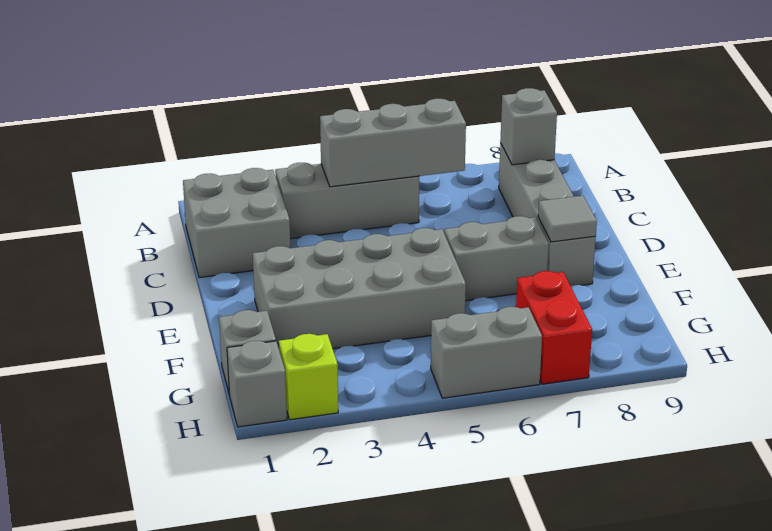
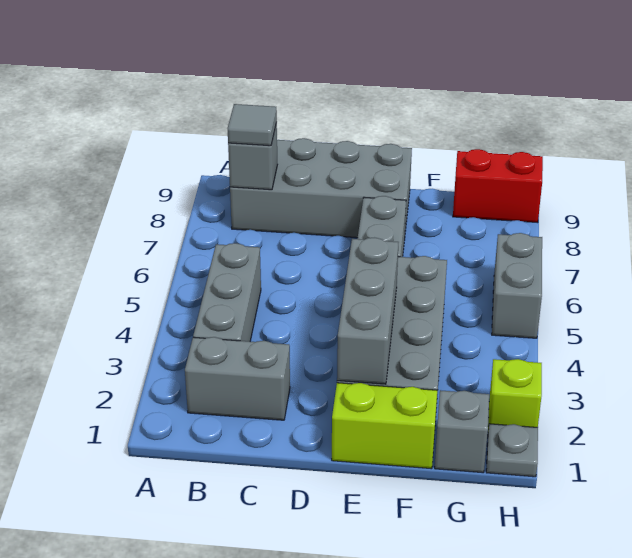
grey brick B1:C2 level 1 -> grey brick B2:C2 level 1
grey brick B4:B6 level 2 -> grey brick E2:E4 level 2
grey brick B8:E8 level 1 -> grey brick B8:E9 level 1
none -> lime brick E1:F1 level 1
grey tile E8 level 2 -> grey tile B8 level 3
red brick G7:H7 level 1 -> red brick G9:H9 level 1
grey brick H1 level 1 -> grey plate H1 level 1

